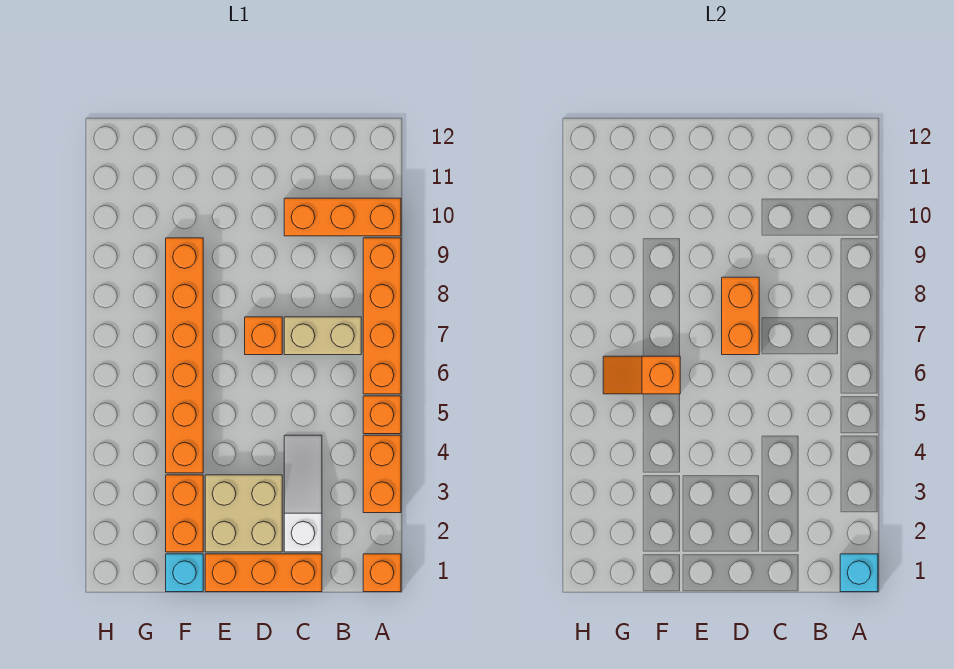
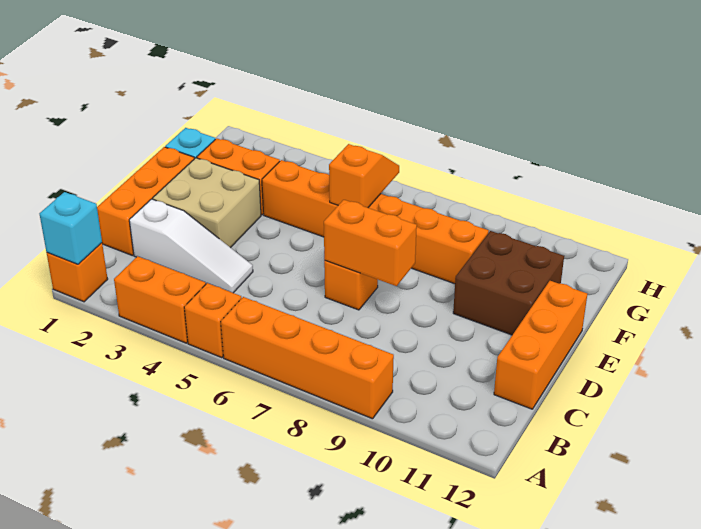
orange brick A10:C10 level 1 -> orange brick C12:E12 level 1
tan brick B7:C7 level 1 -> none
none -> brown brick E10:F11 level 1

